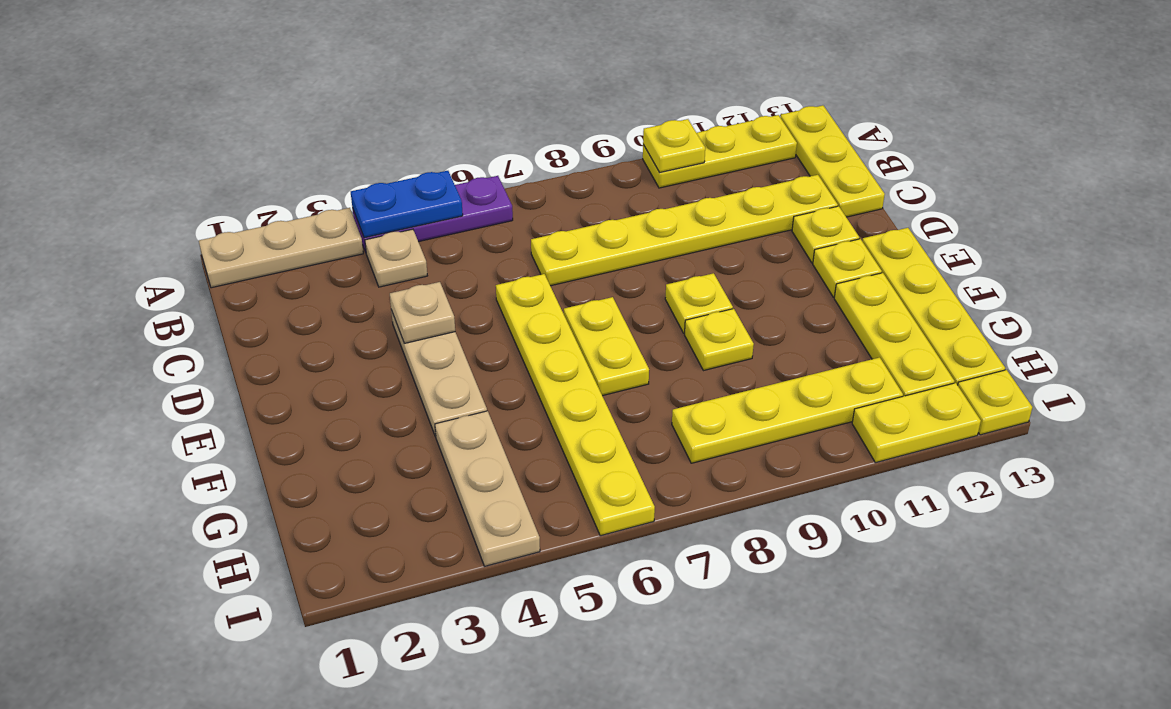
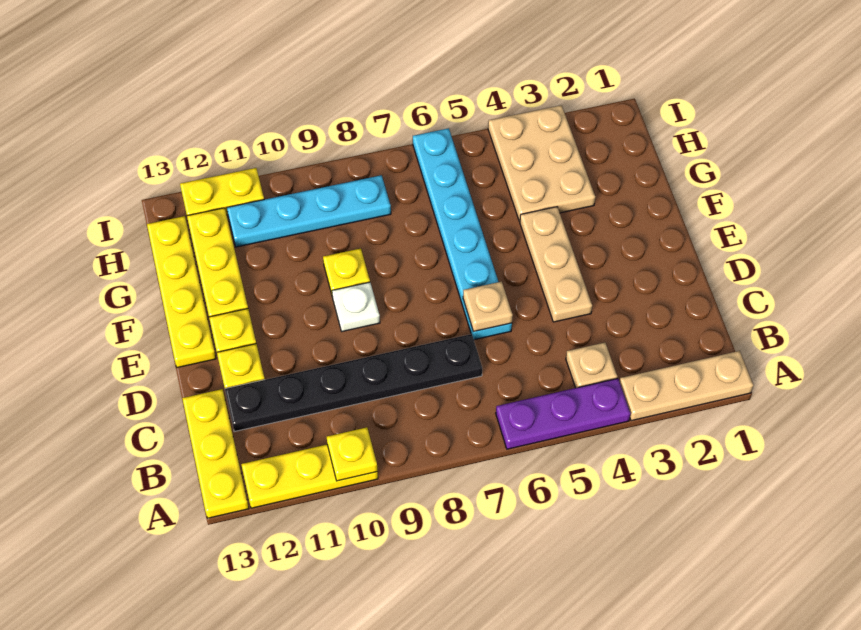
blue plate A4:A5 level 2 -> none
yellow plate C7:C12 level 1 -> black plate C7:C12 level 1
tan plate D4 level 2 -> tan plate D6 level 2
yellow plate D6:I6 level 1 -> cyan plate D6:I6 level 1
yellow plate E7:F7 level 1 -> none
yellow plate E9 level 1 -> white plate E9 level 1
tan plate G4:I4 level 1 -> tan plate G3:I4 level 1
yellow plate H8:H11 level 1 -> cyan plate H8:H11 level 1
yellow plate I13 level 1 -> none

